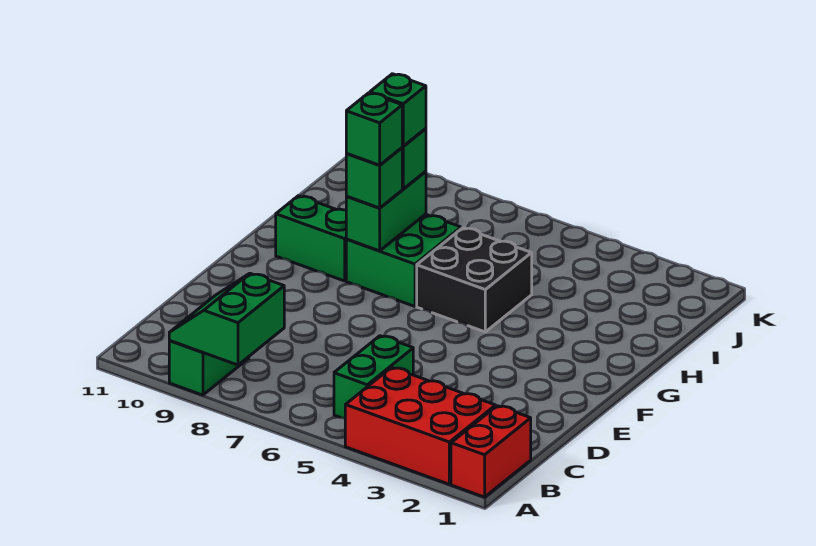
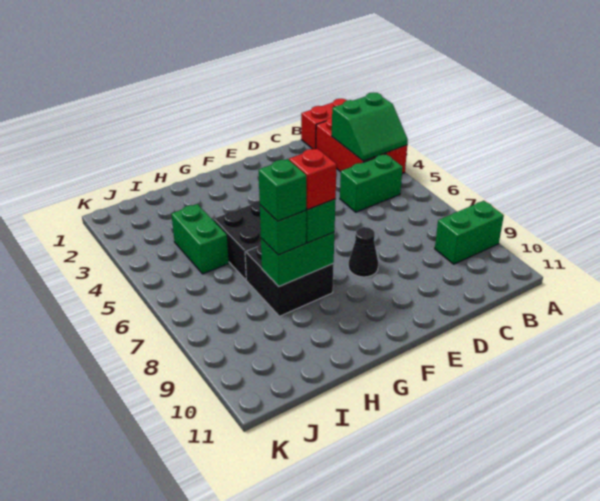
green slope A8:B9 level 2 top 8 -> green slope A3:B4 level 2 top 3
none -> black cone E8 level 1
green brick G7:H8 level 1 -> black brick G7:H8 level 1
green brick G8 level 4 -> red brick G8 level 4
green brick G9:G10 level 1 -> green brick I4:I5 level 1

